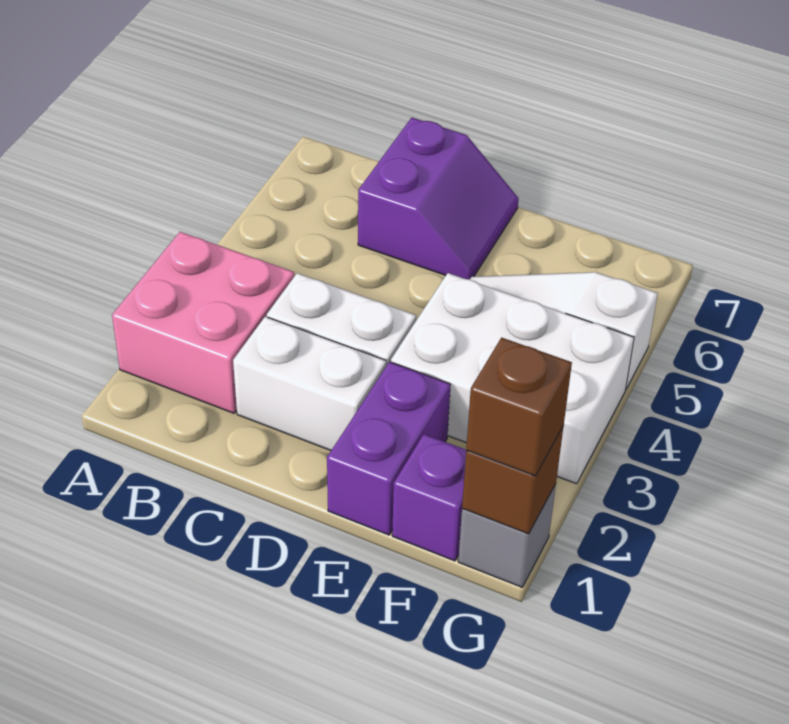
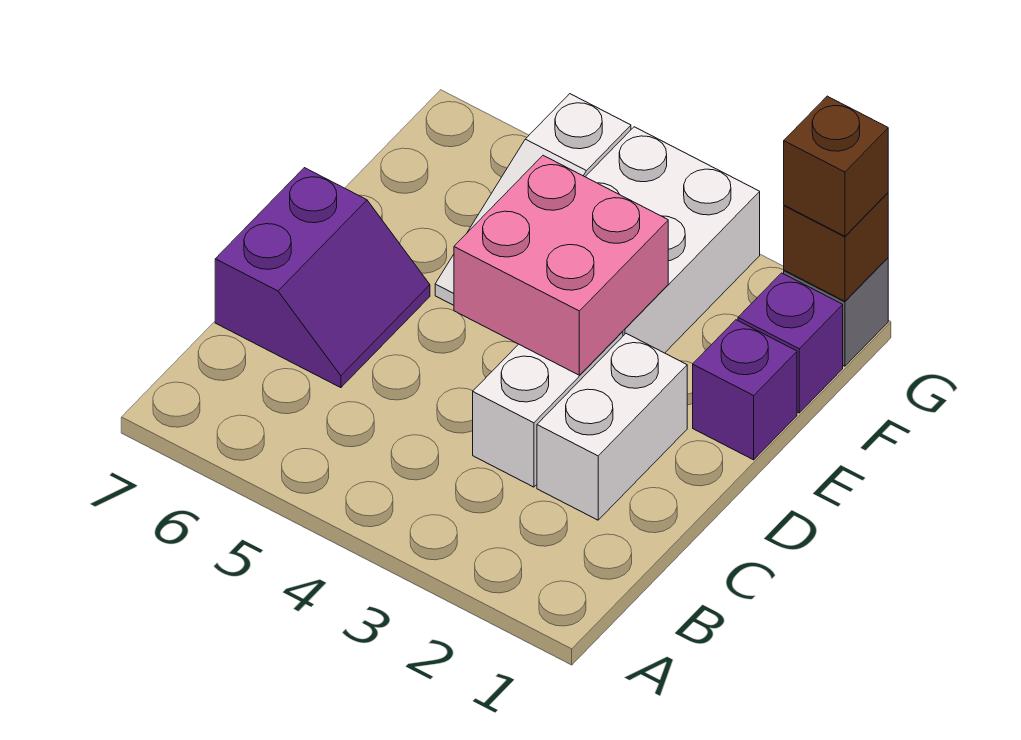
pink brick A2:B3 level 1 -> pink brick D3:E4 level 2
purple slope C6:D7 level 1 top C -> purple slope C6:D7 level 1 top 7
purple brick E1:E2 level 1 -> purple brick E1 level 1

